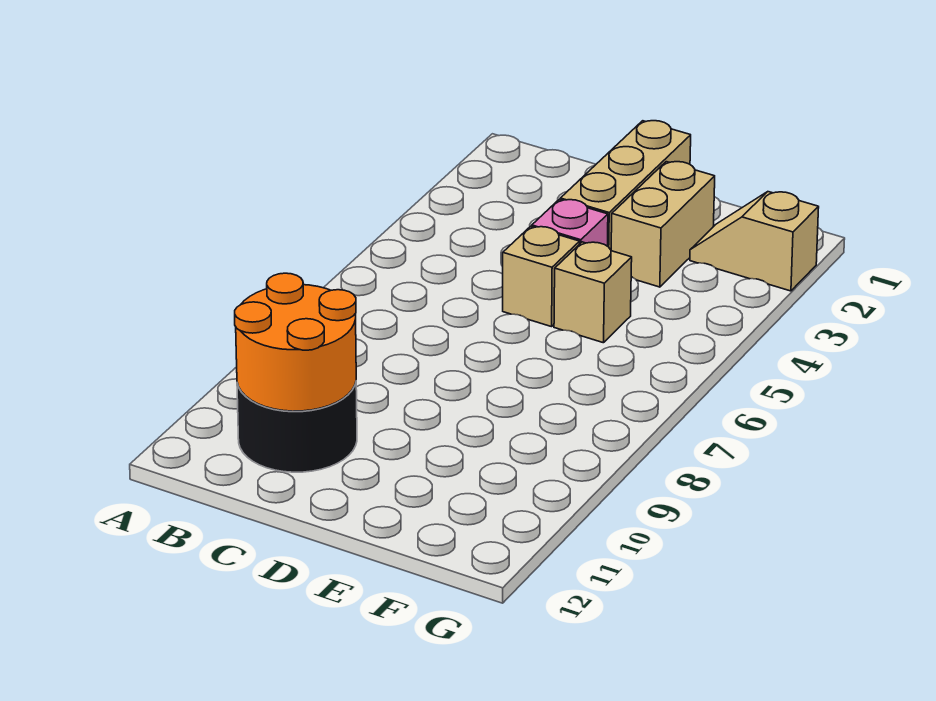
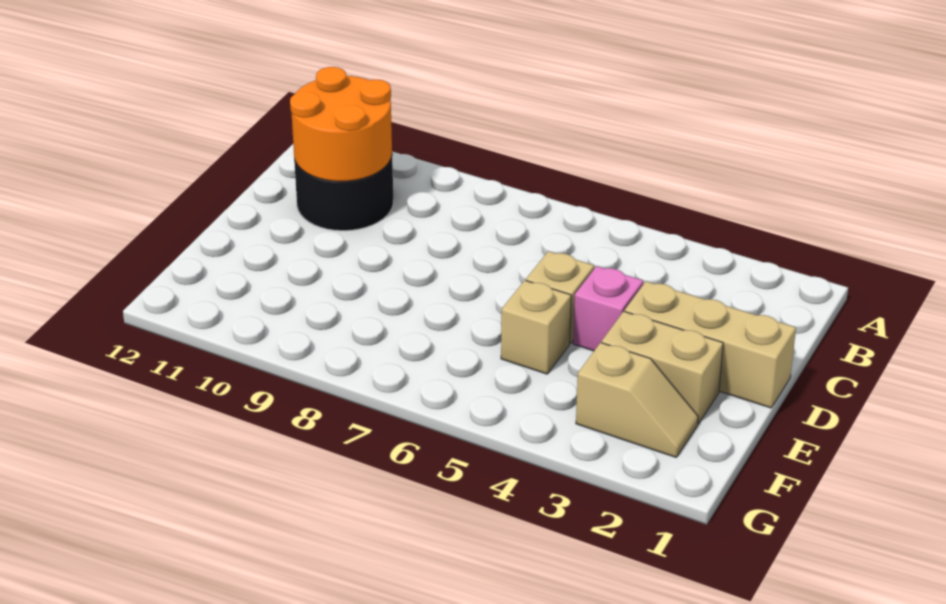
tan slope F2:G2 level 1 top G -> tan slope F2:F3 level 1 top 3

